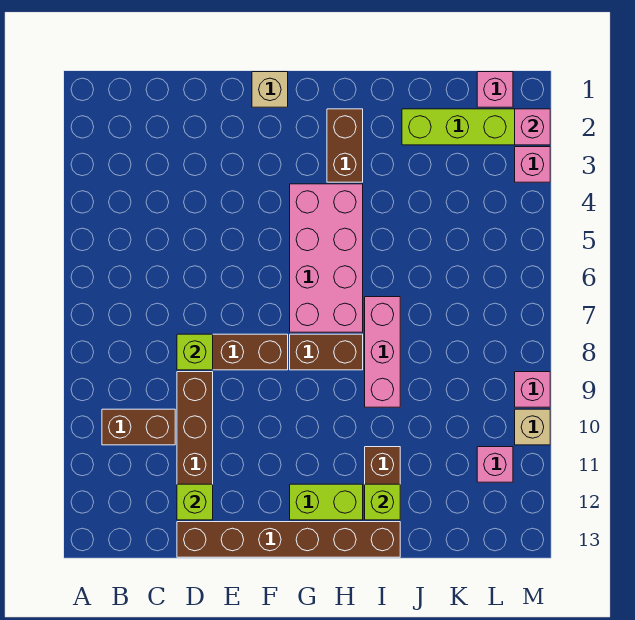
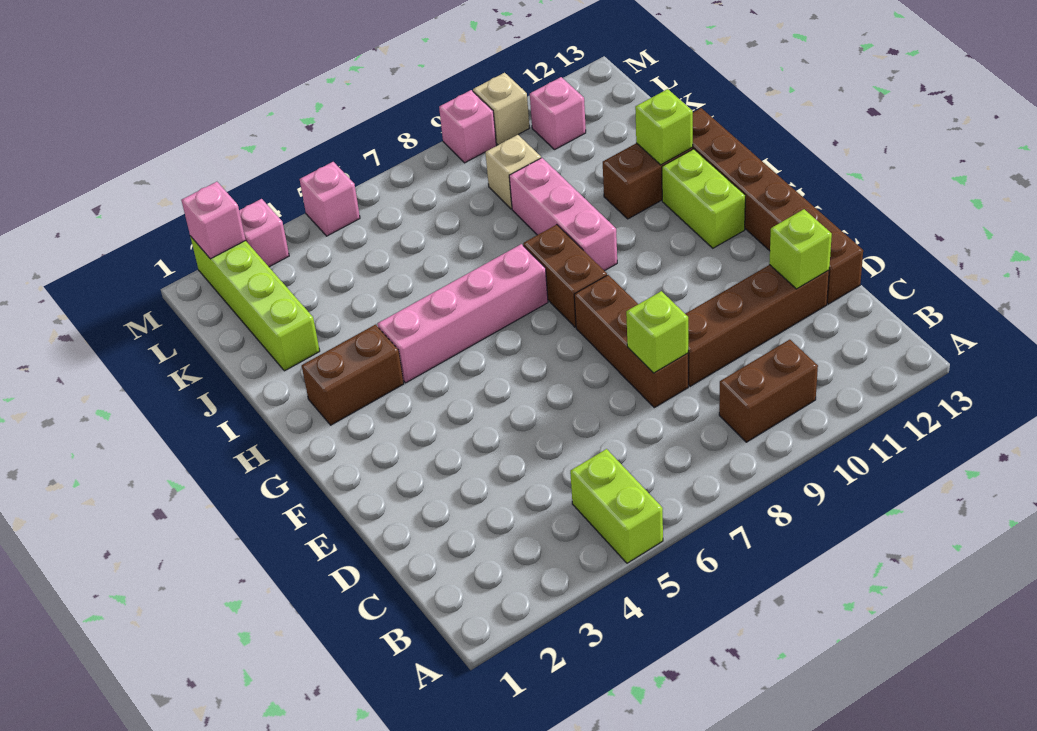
none -> lime brick A5:B5 level 1
brown brick B10:C10 level 1 -> brown brick B9:B10 level 1
tan brick F1 level 1 -> tan brick K9 level 1
pink brick G4:H7 level 1 -> pink brick H4:H7 level 1
pink brick I7:I9 level 1 -> pink brick H9:J9 level 1
pink brick L1 level 1 -> pink brick M5 level 1

